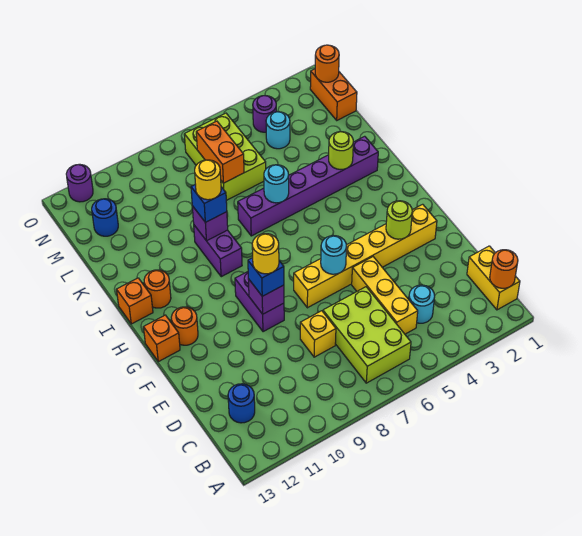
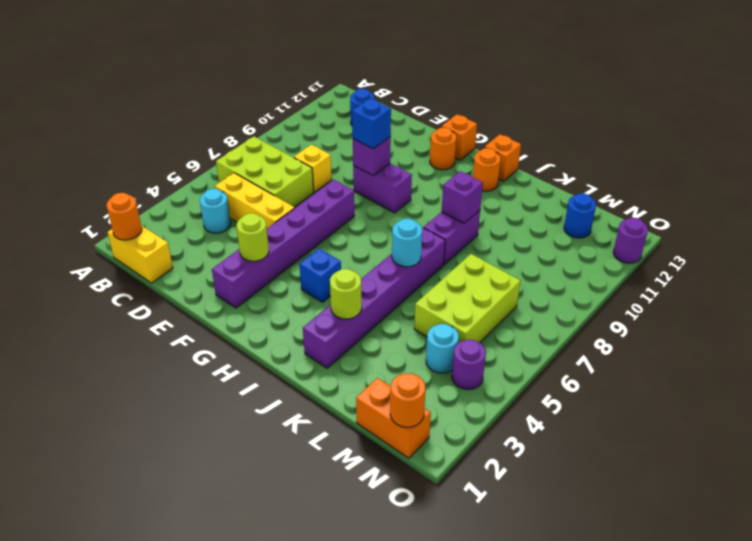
yellow brick F2:F7 level 1 -> purple brick F2:F7 level 1
cyan round brick F6 level 2 -> none
yellow round brick F9 level 4 -> none
purple brick I9:J9 level 1 -> purple brick J8:J9 level 1
blue brick J9 level 3 -> blue brick H4 level 1
yellow round brick J9 level 4 -> none
lime brick L6:N7 level 1 -> lime brick L5:M7 level 1
orange brick L7:M7 level 2 -> none

